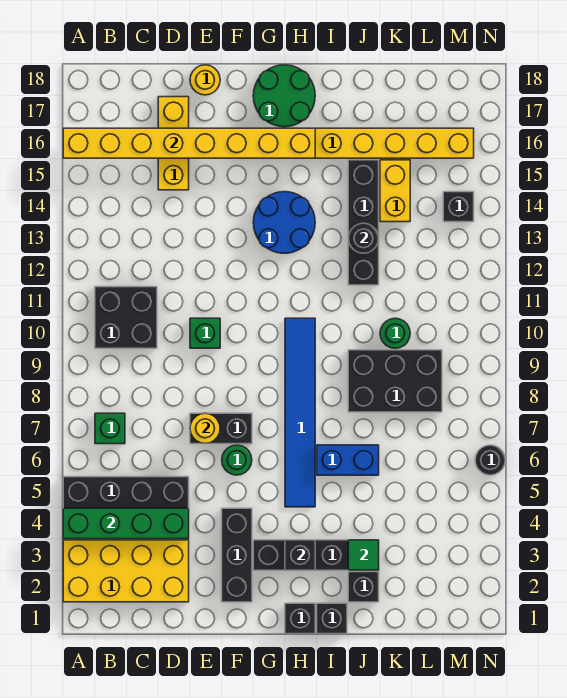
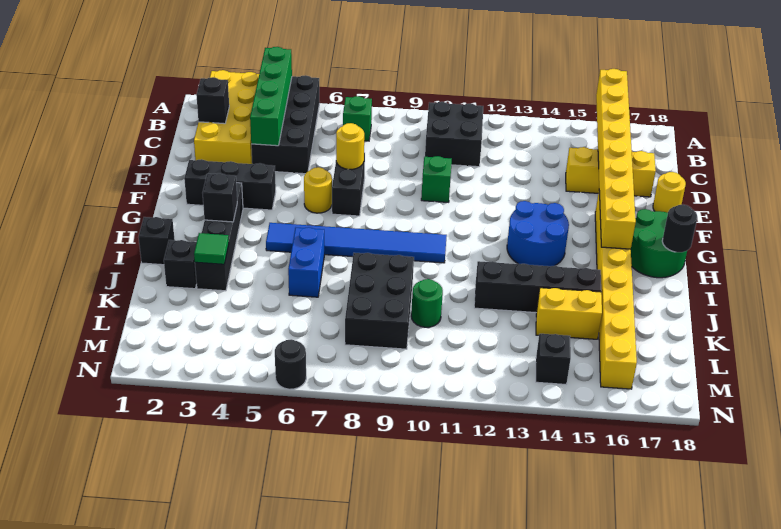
green round brick F6 level 1 -> yellow round brick F6 level 1
black brick H1 level 1 -> black brick C2 level 2
black round brick J13 level 2 -> black round brick H18 level 2

